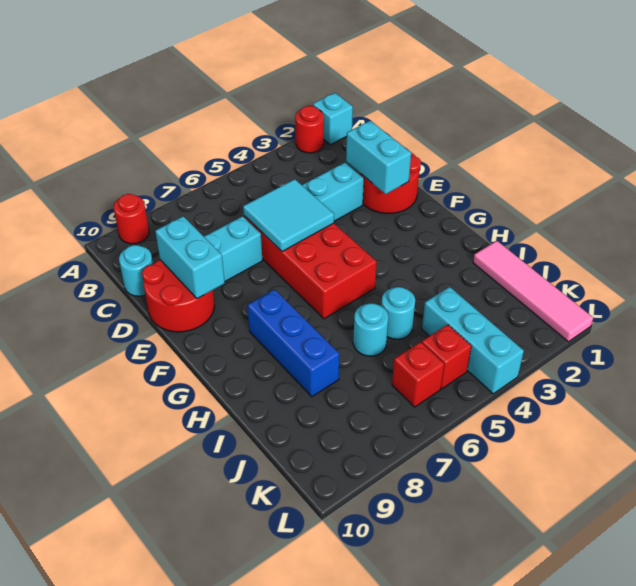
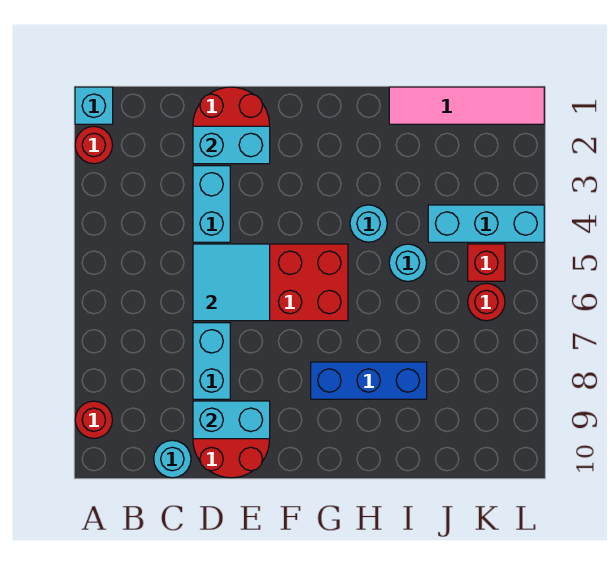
cyan round brick I6 level 1 -> cyan round brick H4 level 1
red brick K6 level 1 -> red round brick K6 level 1

